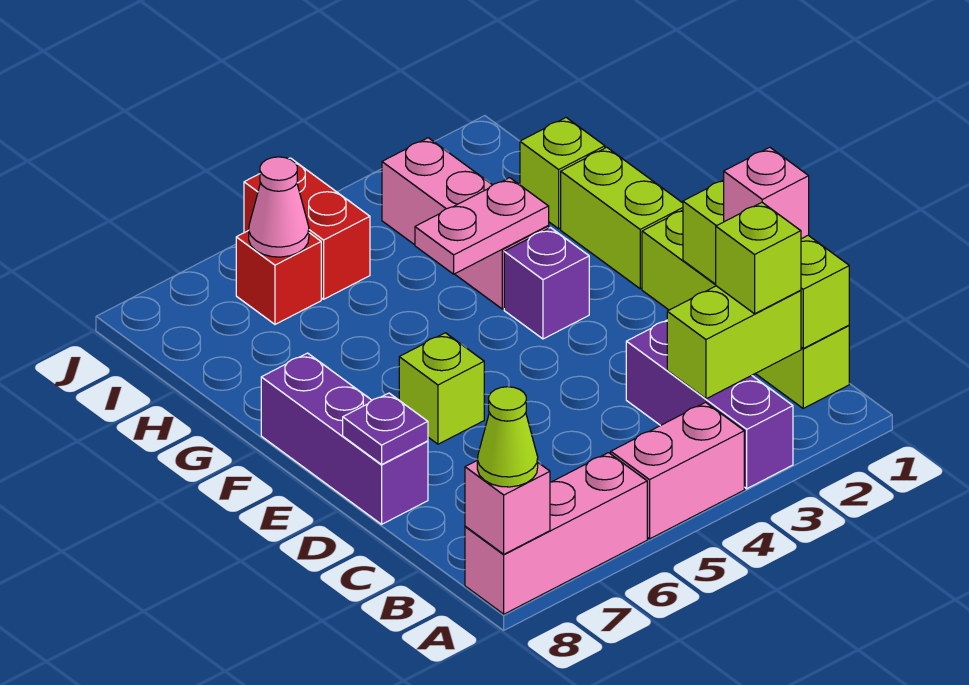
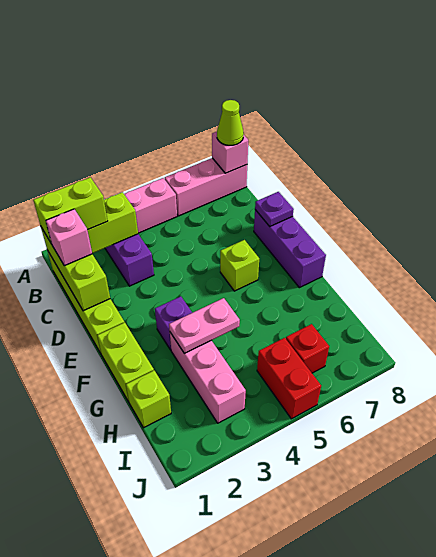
lime brick B2 level 3 -> lime brick B1:B2 level 3
pink cone I6 level 2 -> none

